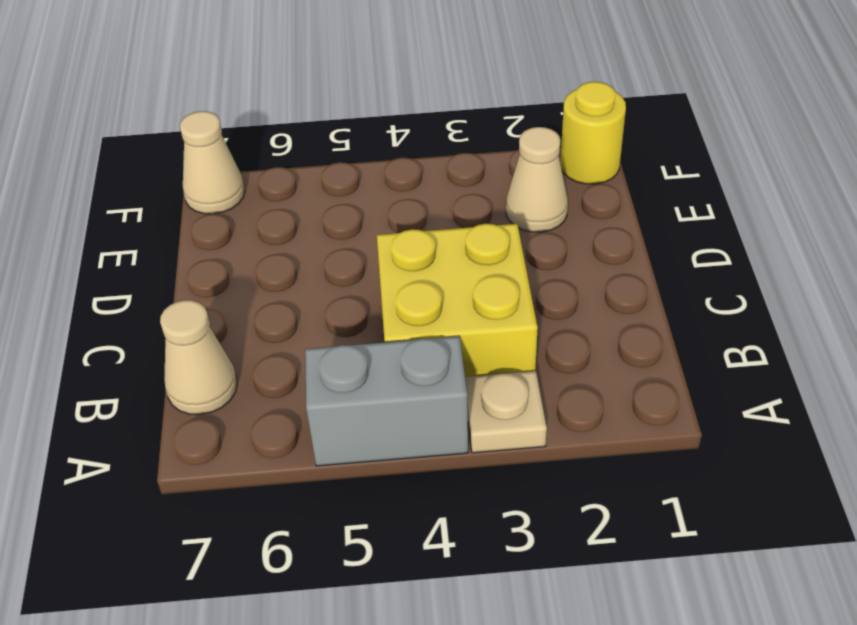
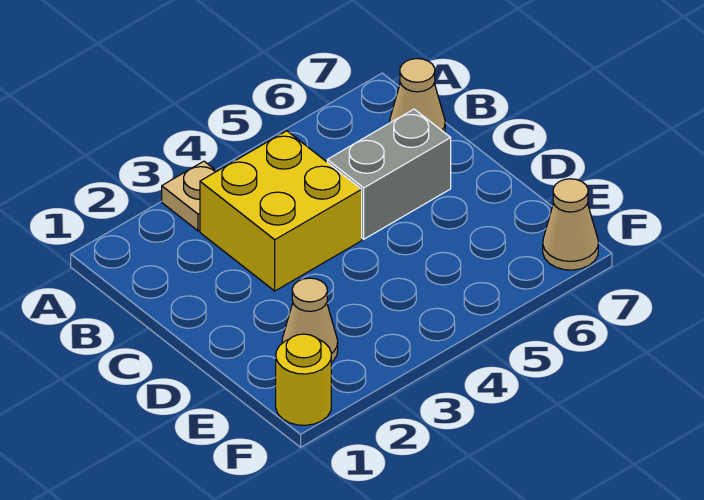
grey brick A4:A5 level 1 -> grey brick C5:C6 level 1

